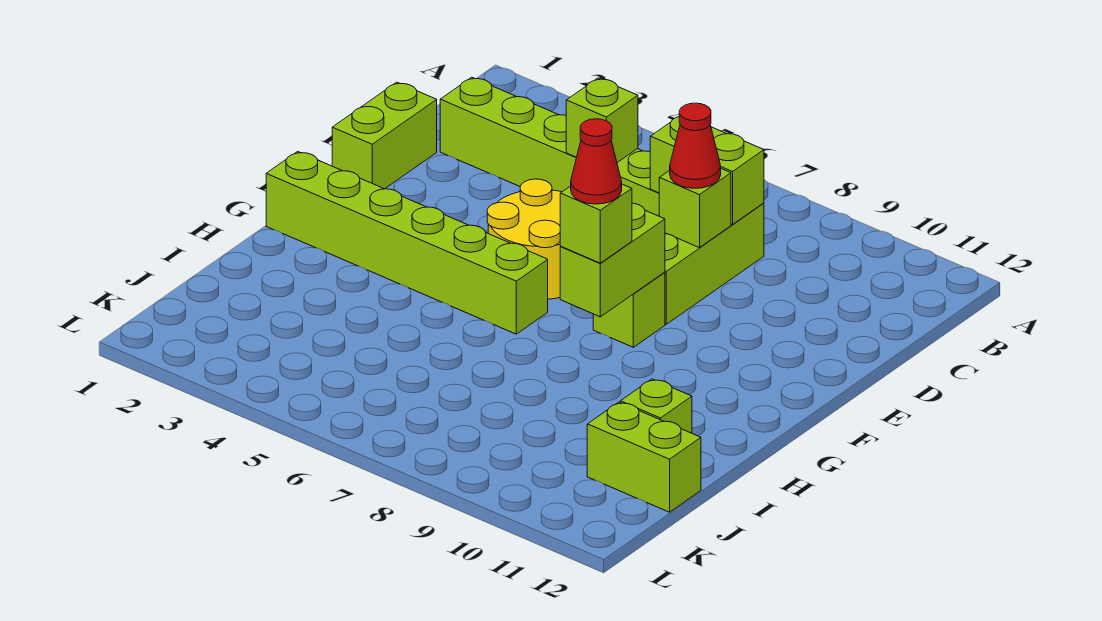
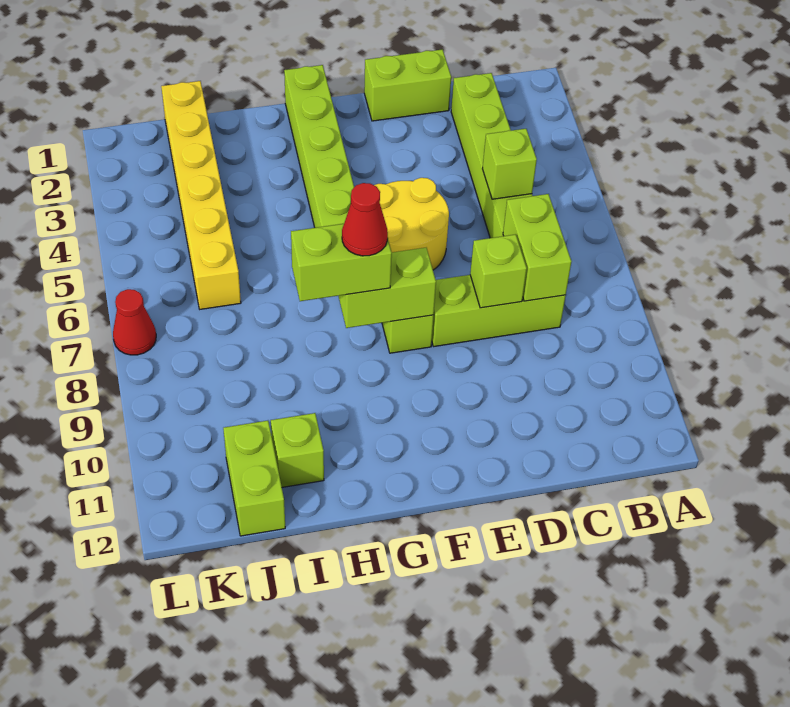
red cone D8 level 3 -> red cone L7 level 1
lime brick G8 level 3 -> lime brick G8:H8 level 3
none -> yellow brick J1:J6 level 1

